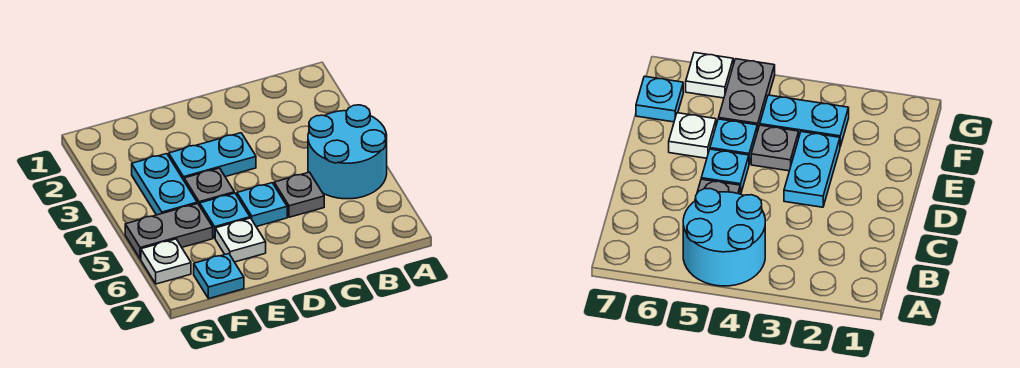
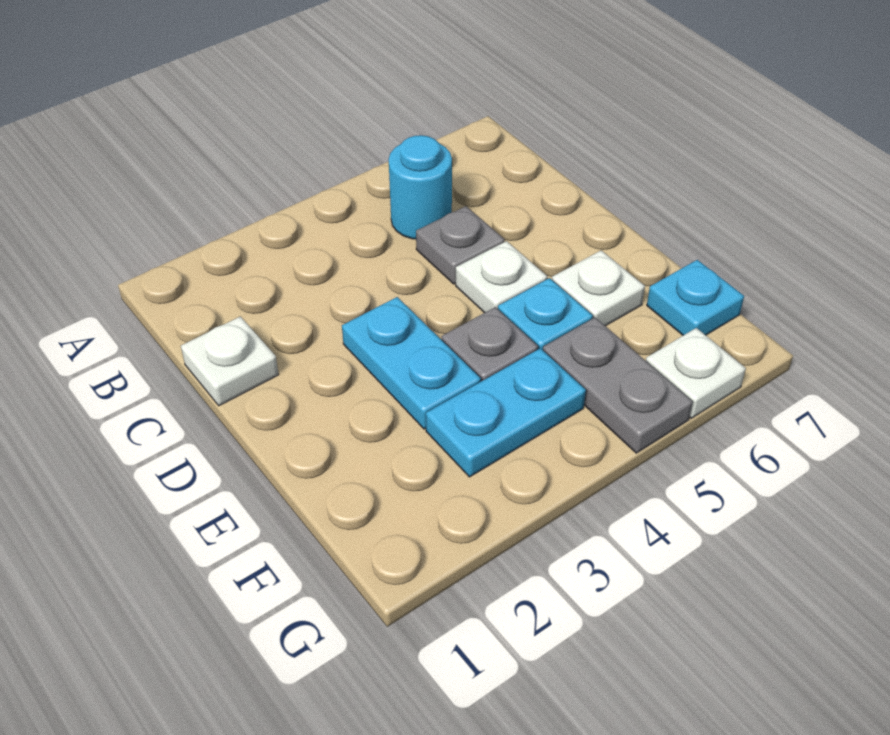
cyan round brick A4:B5 level 1 -> cyan round brick B5 level 1
none -> white plate C1 level 1
cyan plate D5 level 1 -> white plate D5 level 1

